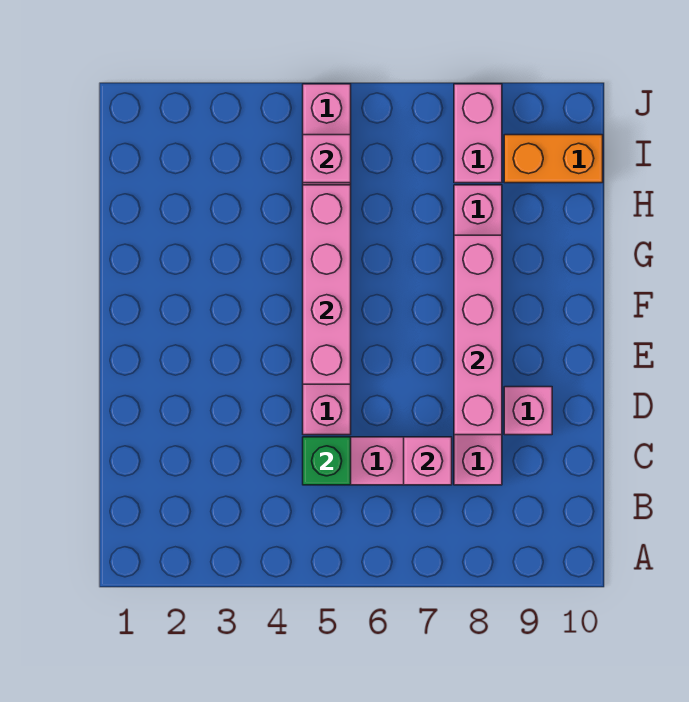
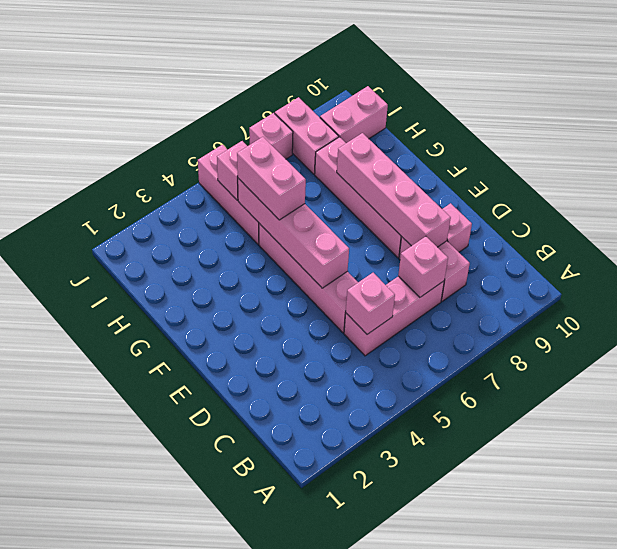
green brick C5 level 2 -> pink brick C5 level 2
none -> pink brick G5:H5 level 3
orange brick I9:I10 level 1 -> pink brick I9:I10 level 1
none -> pink brick J7 level 1

